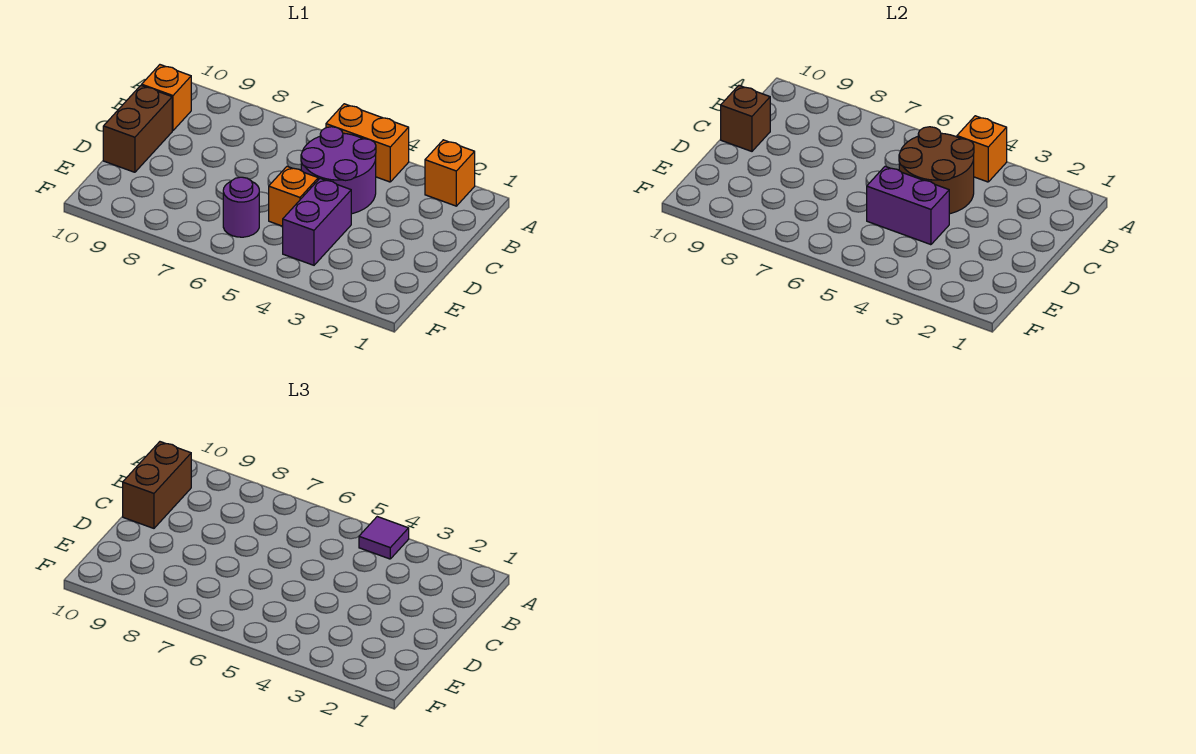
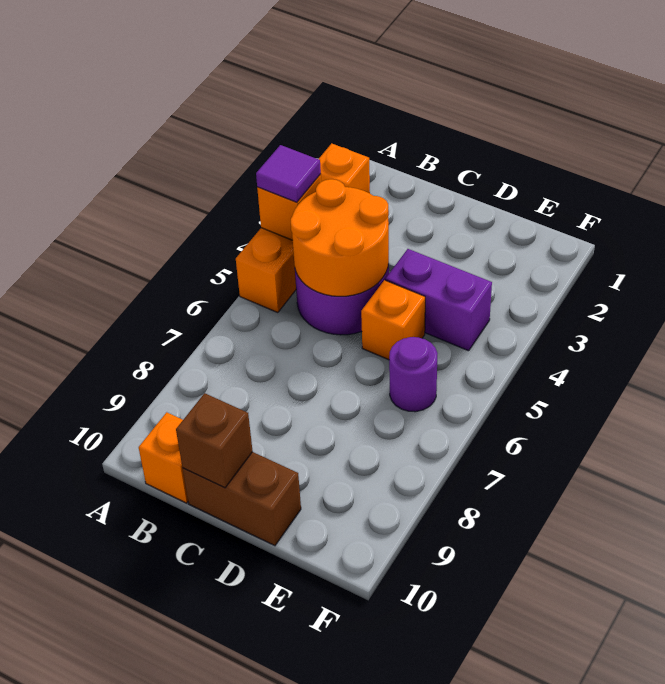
brown round brick B4:C5 level 2 -> orange round brick B4:C5 level 2
brown brick B10:C10 level 3 -> none
purple brick D4:D5 level 2 -> none

